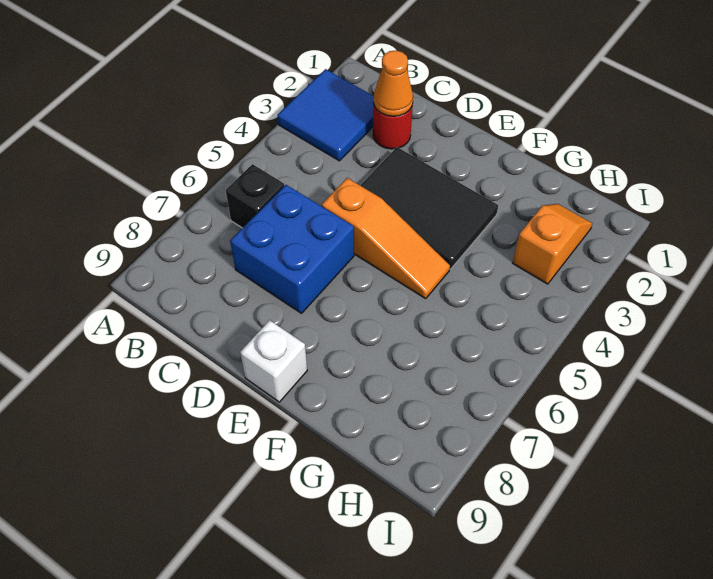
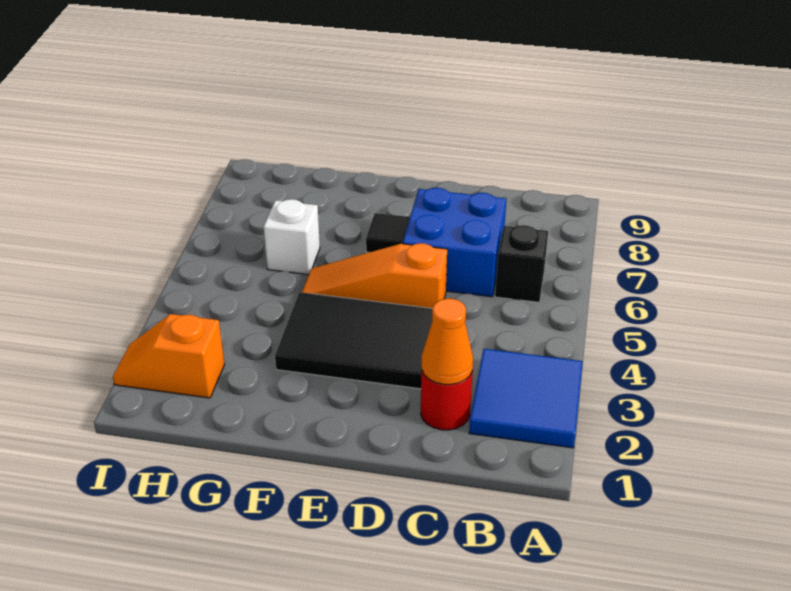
none -> black tile E7 level 1
white brick E9 level 1 -> white brick G6 level 1
orange slope H2:H3 level 1 top 3 -> orange slope H2:I2 level 1 top H

